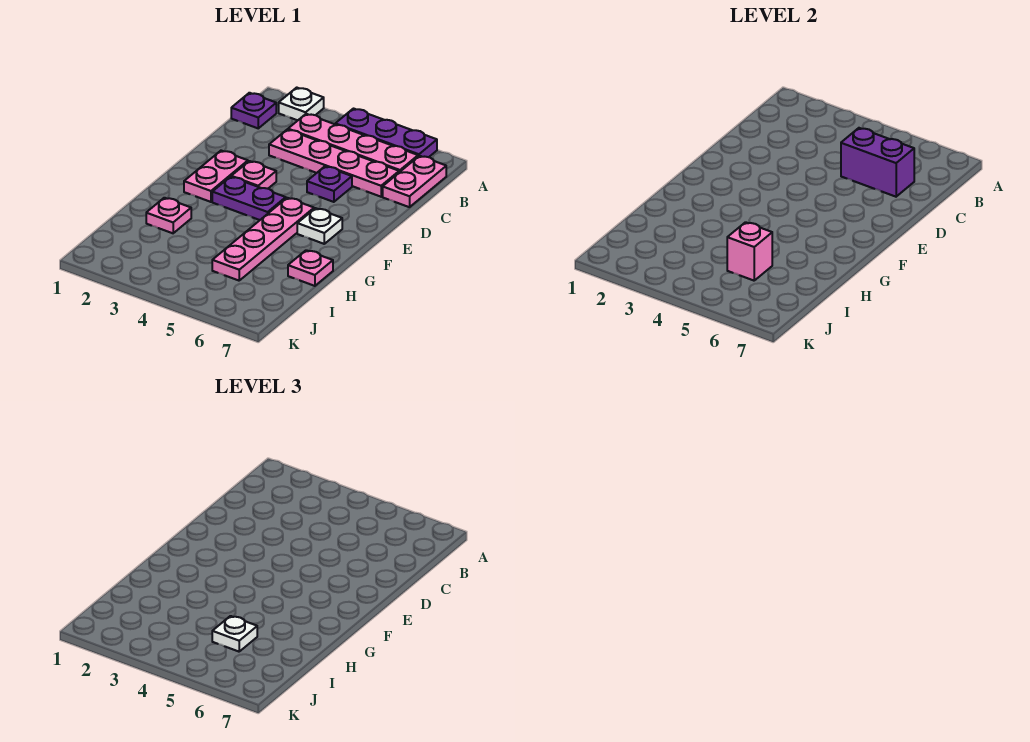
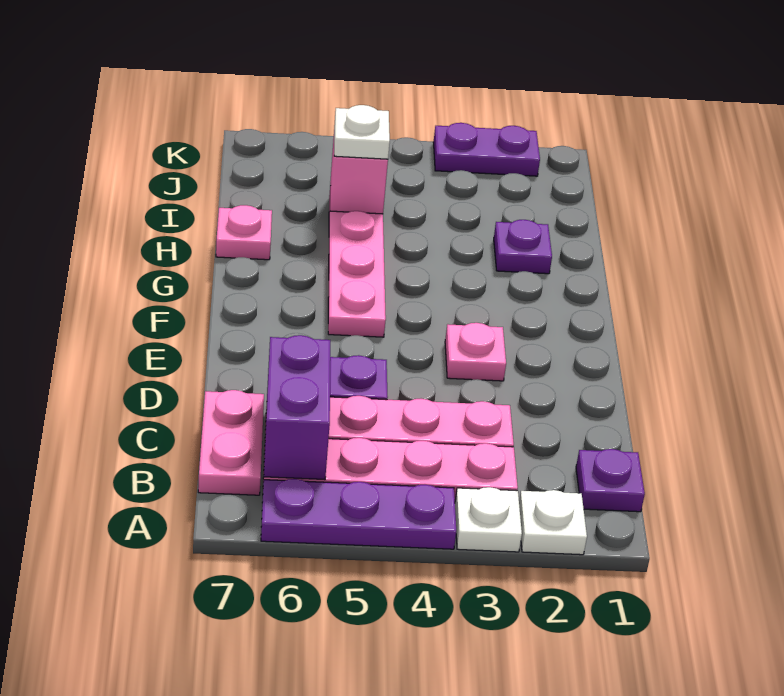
purple brick C5:C6 level 2 -> purple brick B6:C6 level 2
pink plate E2:F2 level 1 -> none
purple plate F3:F4 level 1 -> purple plate K2:K3 level 1
white plate F6 level 1 -> white plate A3 level 1
pink plate H2 level 1 -> purple plate H2 level 1

